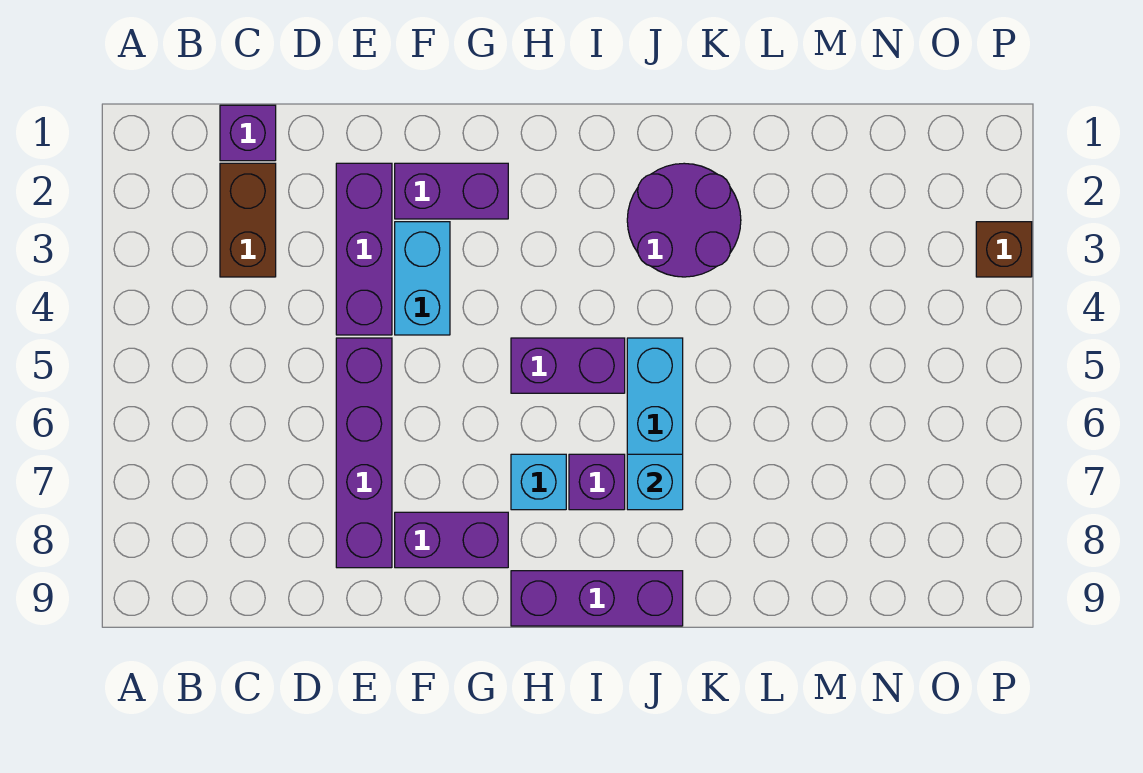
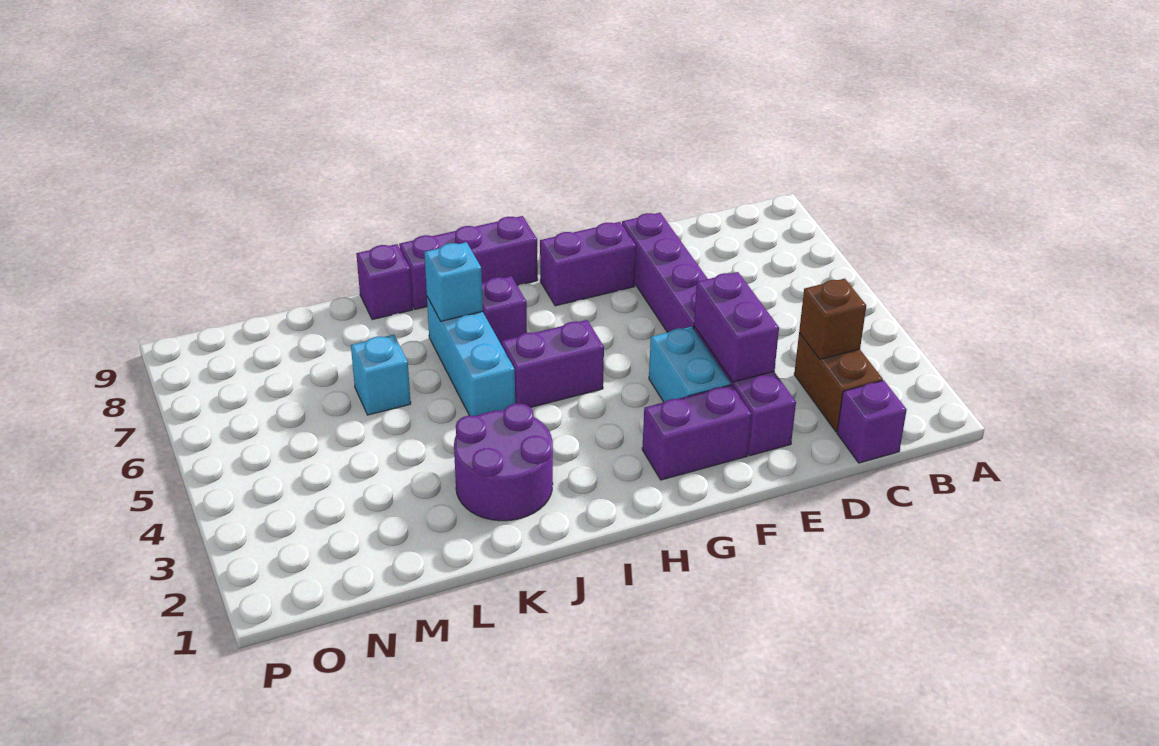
none -> purple brick E3:E4 level 2
cyan brick H7 level 1 -> cyan brick L6 level 1
none -> purple brick K9 level 1
brown brick P3 level 1 -> brown brick C3 level 2

